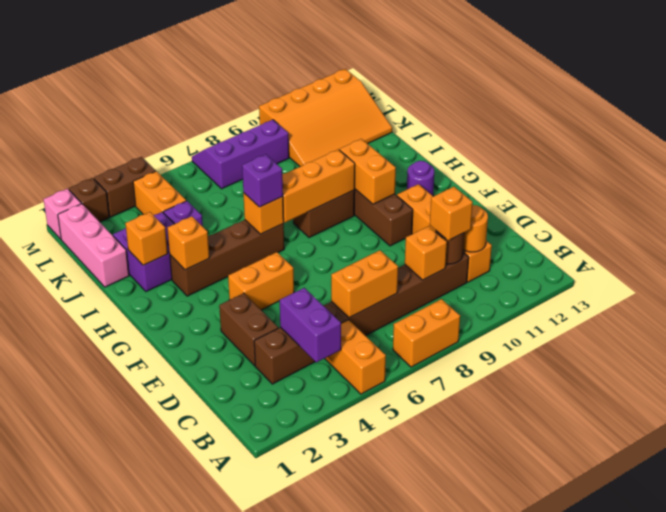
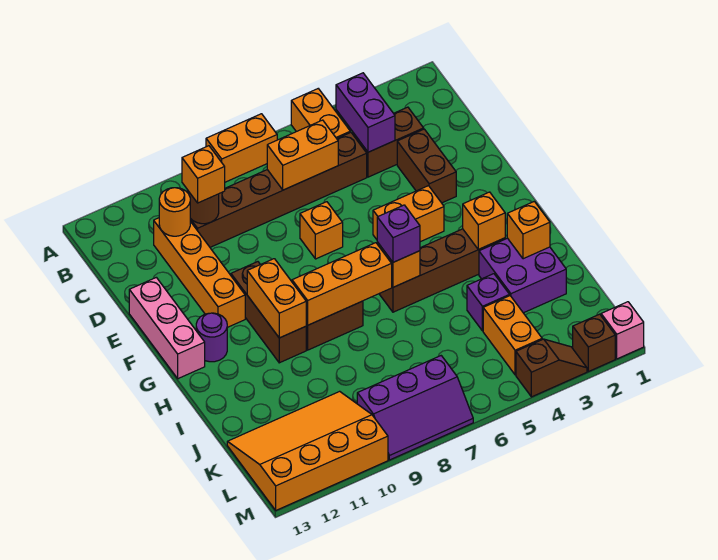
orange brick C9 level 2 -> orange brick E7 level 1
pink brick J1:L1 level 1 -> pink brick E13:G13 level 1
brown brick M3:M4 level 1 -> brown slope M3:M4 level 1 top 4

